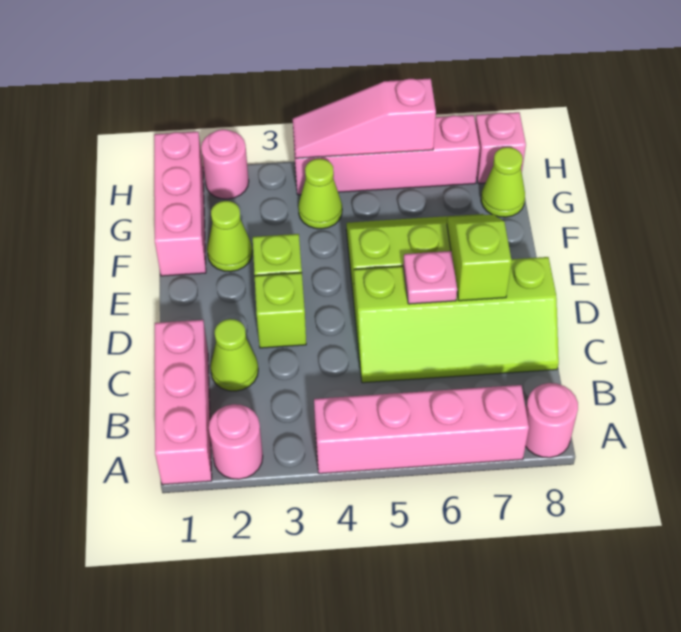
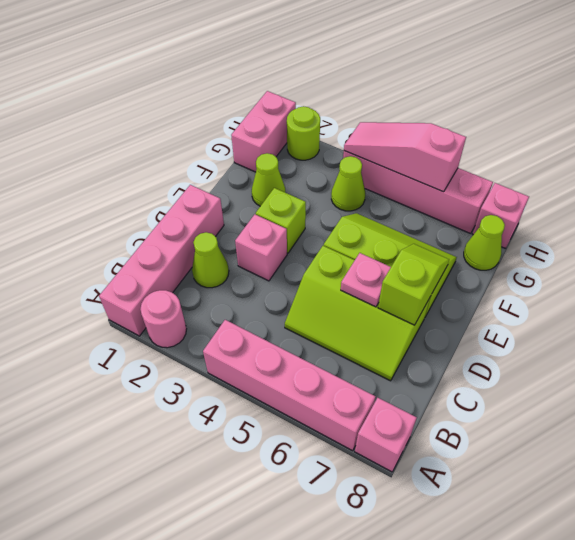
pink brick A1:C1 level 1 -> pink brick A1:D1 level 1
pink round brick A8 level 1 -> pink brick A8 level 1
lime slope C5:D8 level 1 top D -> lime slope C5:D7 level 1 top D
lime brick D3 level 1 -> pink brick D3 level 1
pink brick F1:H1 level 1 -> pink brick G1:H1 level 1
pink round brick H2 level 1 -> lime round brick H2 level 1

